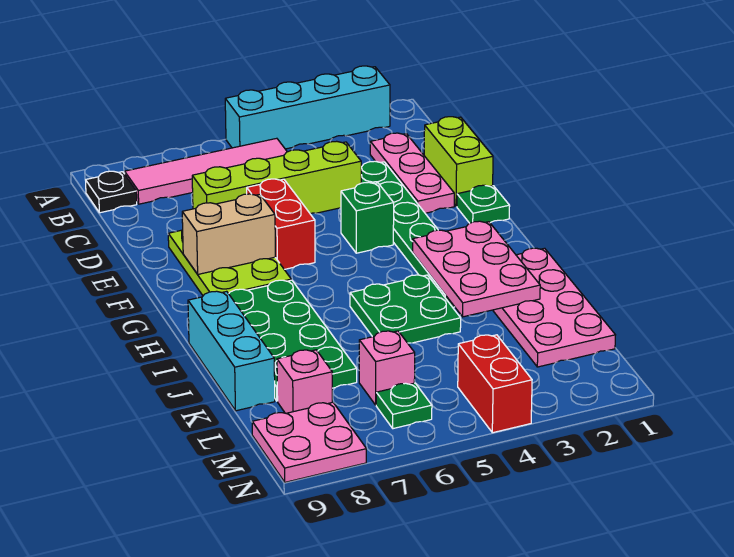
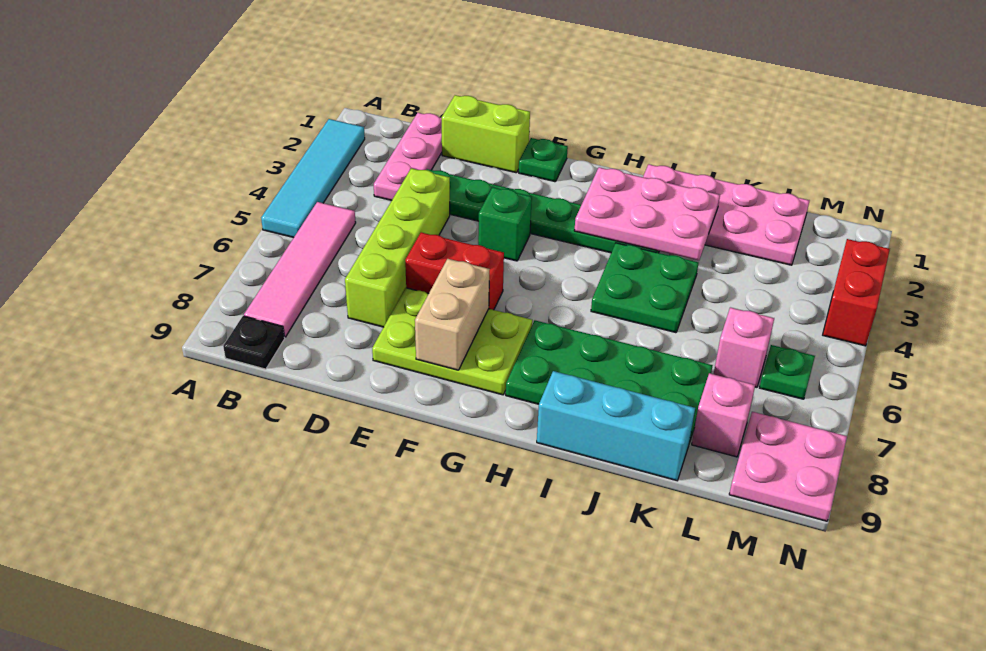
cyan brick A2:A5 level 1 -> cyan tile A2:A5 level 1
pink plate C2:E2 level 1 -> pink plate C1:C3 level 1
red brick M4:N4 level 1 -> red brick N3:N4 level 1

